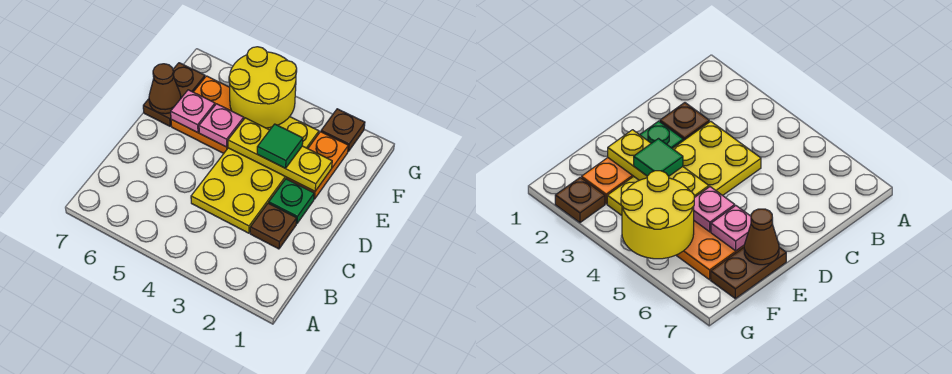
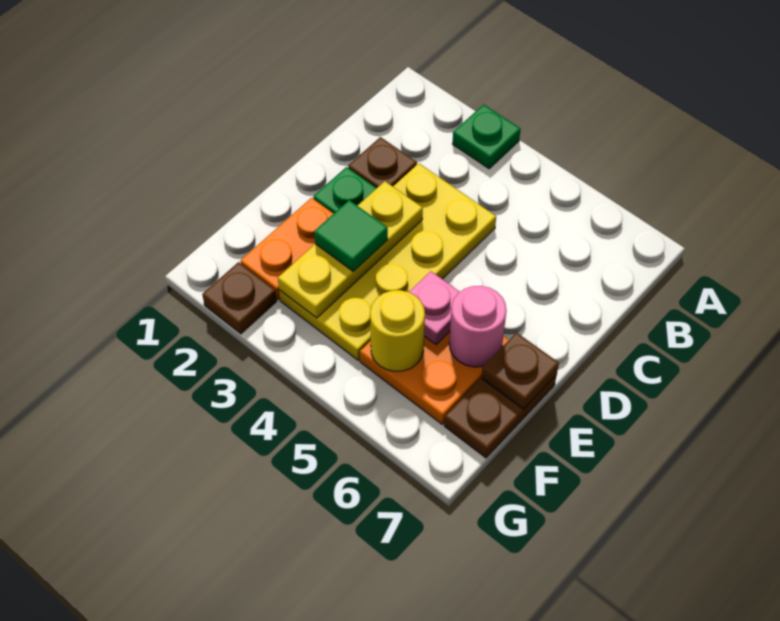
none -> green plate A3 level 1
yellow plate E2:E4 level 2 -> yellow plate D3:F3 level 2
pink plate E6 level 2 -> pink round brick E6 level 2
brown cone E7 level 2 -> brown plate E7 level 2
yellow round brick F4:G5 level 2 -> yellow round brick F5 level 2

